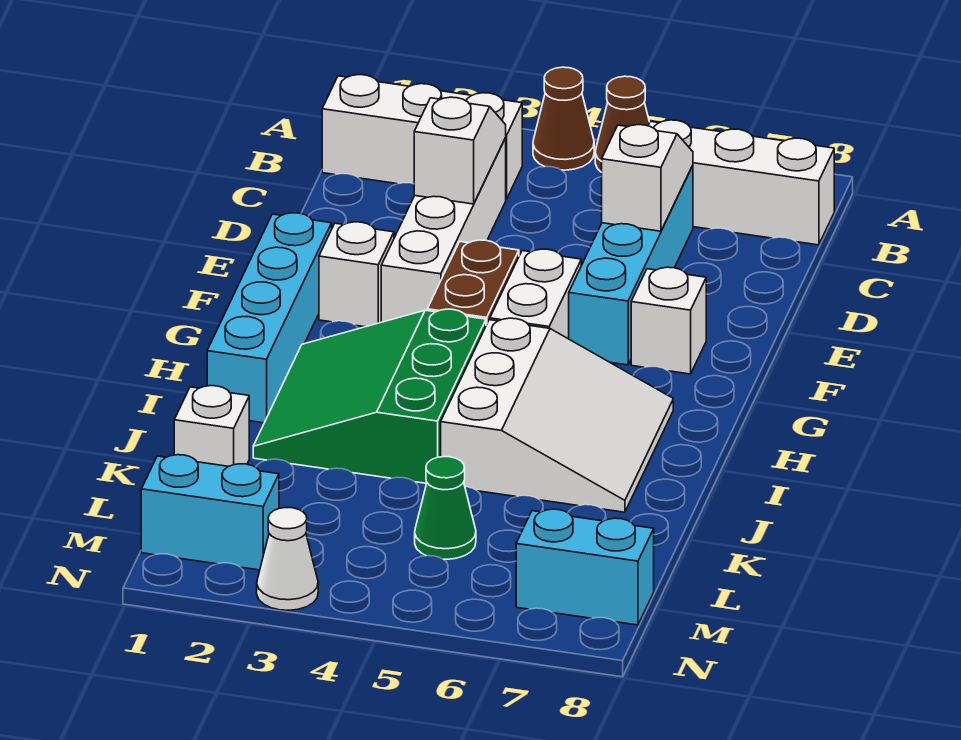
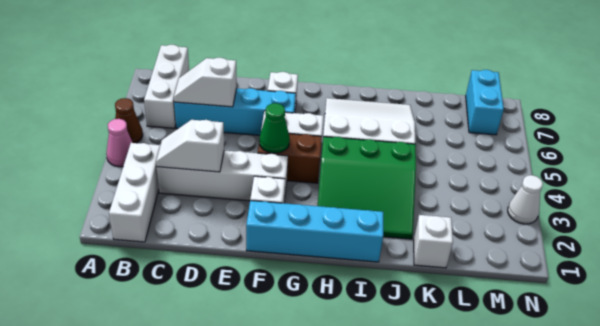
brown cone A4 level 1 -> pink cone A4 level 1
green cone L5 level 1 -> green cone F4 level 2
cyan brick M1:M2 level 1 -> none

